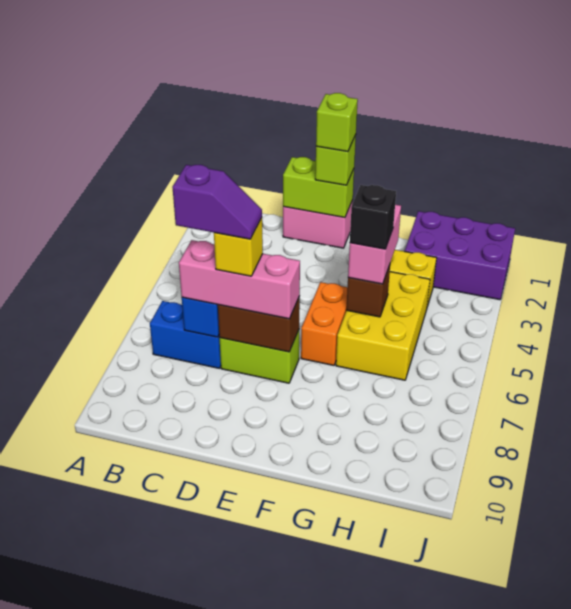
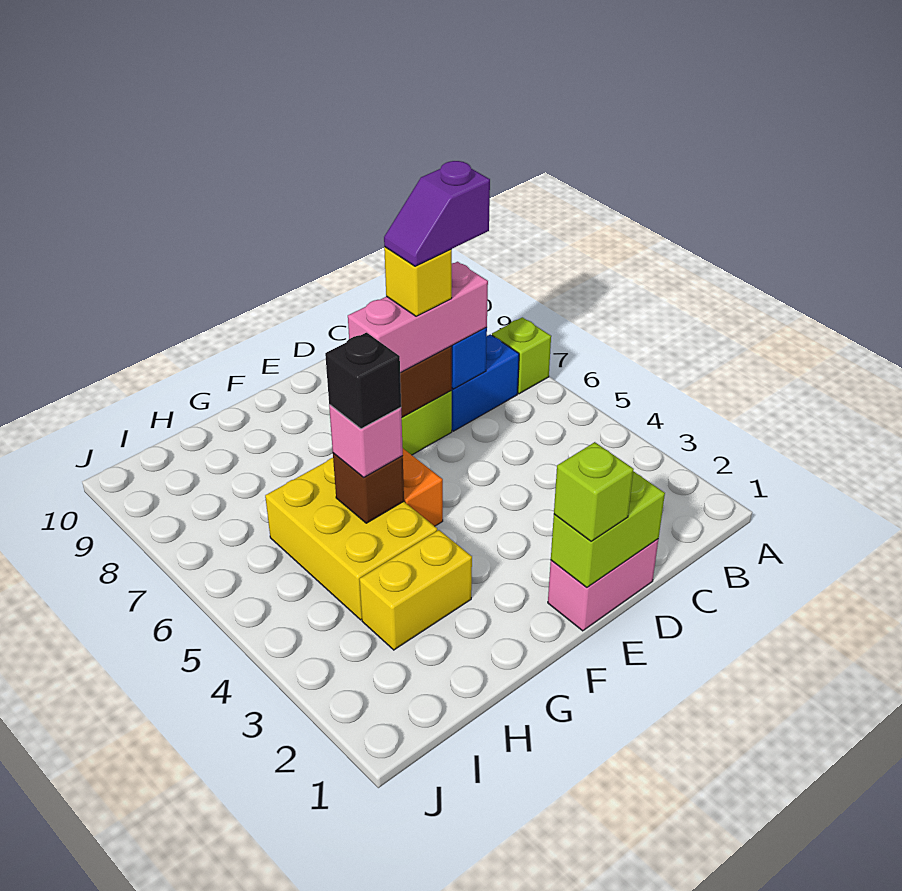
lime brick E1 level 4 -> lime brick A7 level 1
pink brick G4:G5 level 3 -> pink brick G5 level 3
purple brick H1:J2 level 1 -> none

